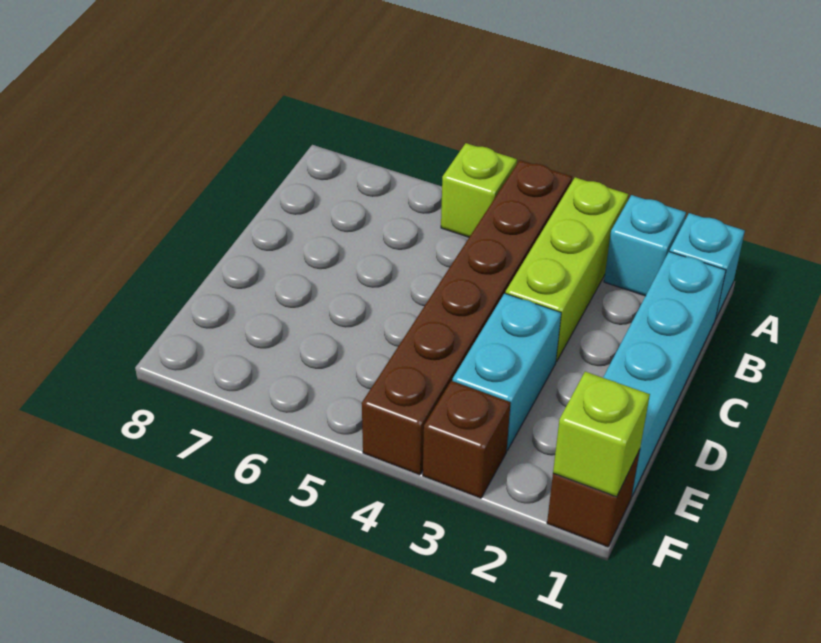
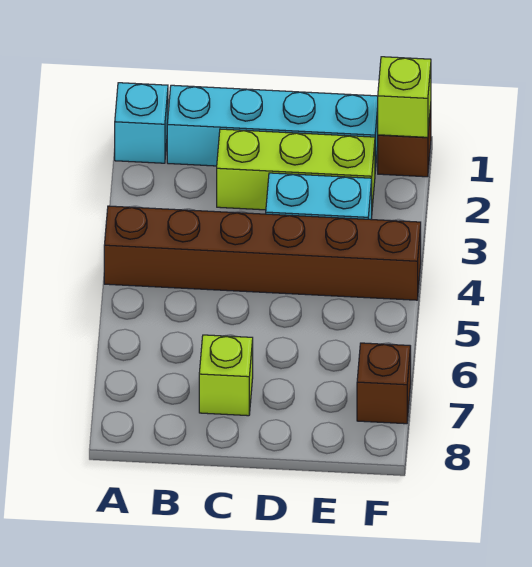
cyan brick A2 level 1 -> none
lime brick A3:C3 level 1 -> lime brick C2:E2 level 1
lime brick A5 level 1 -> lime brick C7 level 1
brown brick F3 level 1 -> brown brick F7 level 1

